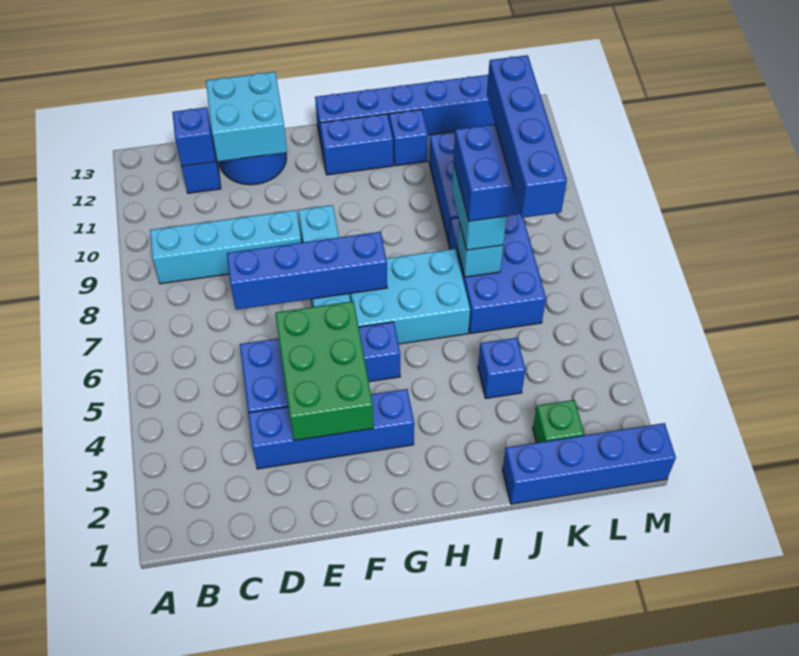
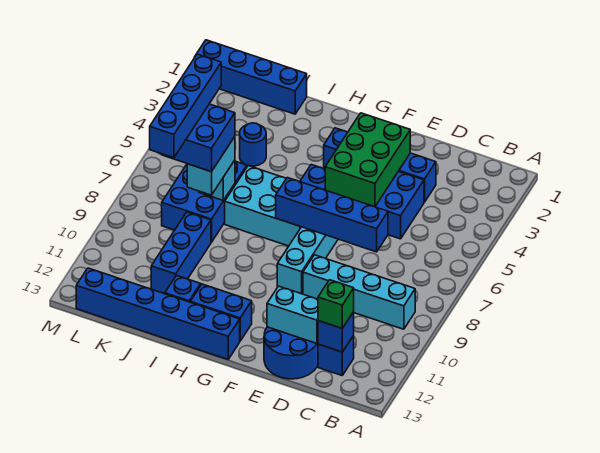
cyan brick D12:E13 level 2 -> cyan brick D12:E12 level 2
blue brick J4 level 1 -> blue round brick J4 level 1
green brick K2 level 1 -> green brick C12 level 3

